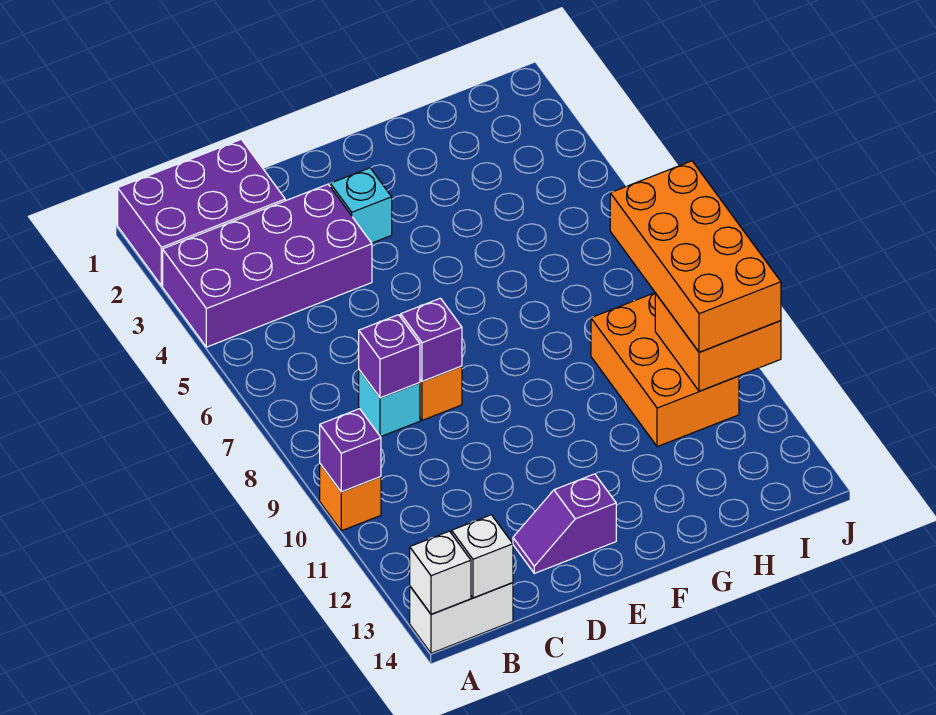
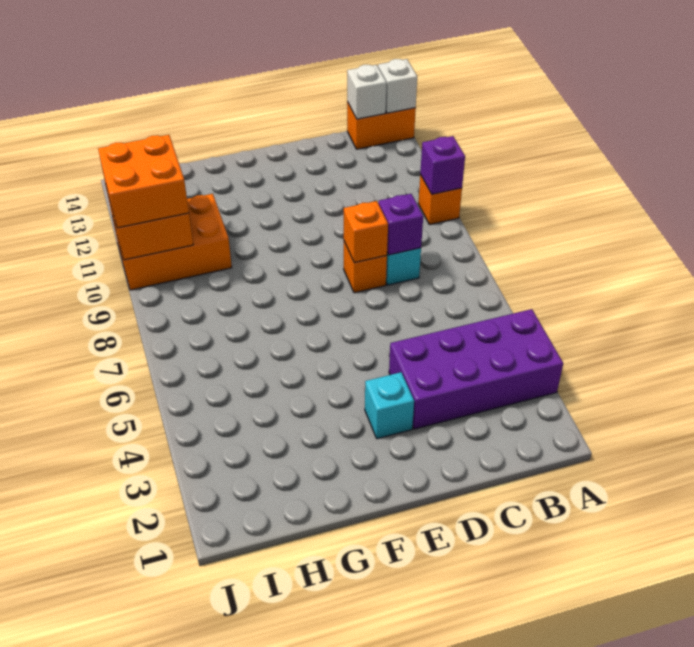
purple brick A1:C2 level 1 -> none
white brick A14:B14 level 1 -> orange brick A14:B14 level 1
purple brick D8 level 2 -> orange brick D8 level 2
purple slope D13:E13 level 1 top E -> none
orange brick H9:I11 level 1 -> orange brick H10:J11 level 1
orange brick I8:J11 level 3 -> orange brick I10:J11 level 3

